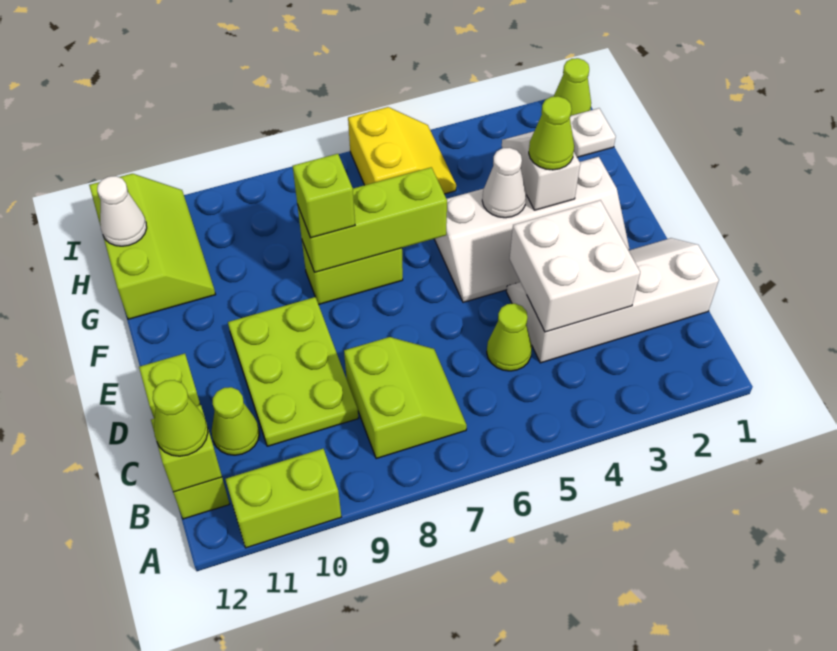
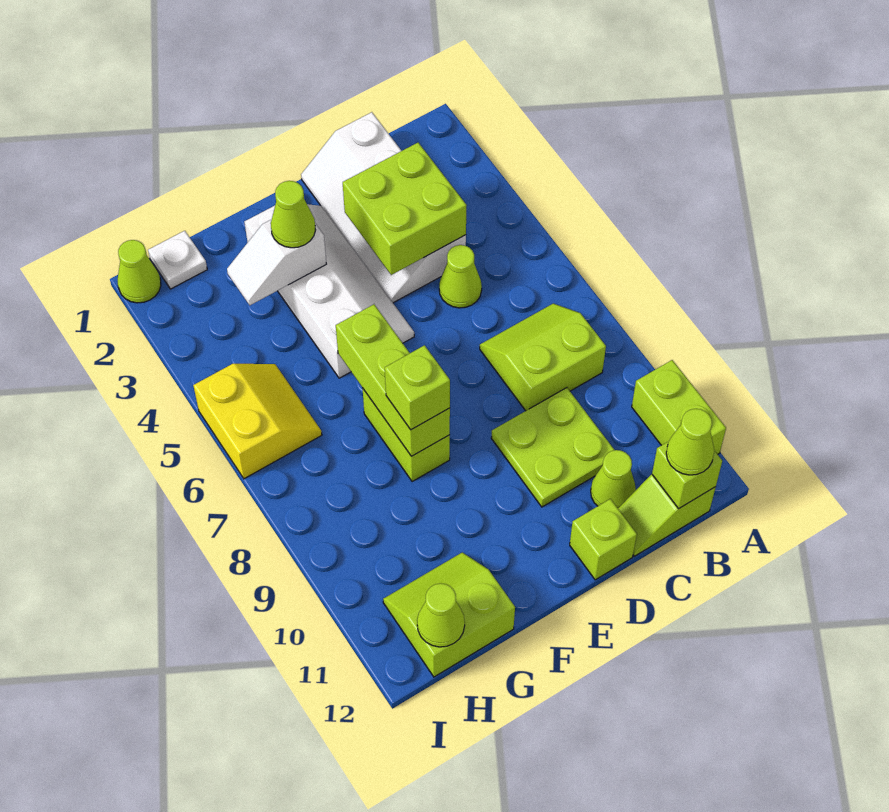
white brick C3:D4 level 2 -> lime brick C3:D4 level 2
lime plate C9:E10 level 1 -> lime plate C9:D10 level 1
white cone F4 level 2 -> none
lime slope G11:I12 level 1 top 12 -> lime slope G11:H12 level 1 top 12
yellow slope H5:I6 level 1 top 6 -> yellow slope H5:I6 level 1 top I
white cone H12 level 2 -> lime cone H12 level 2

